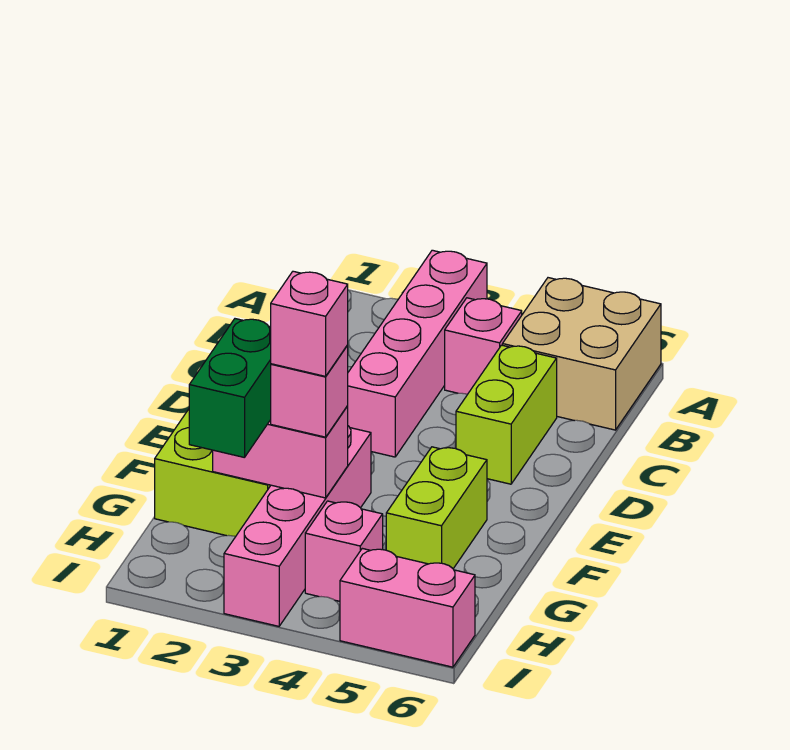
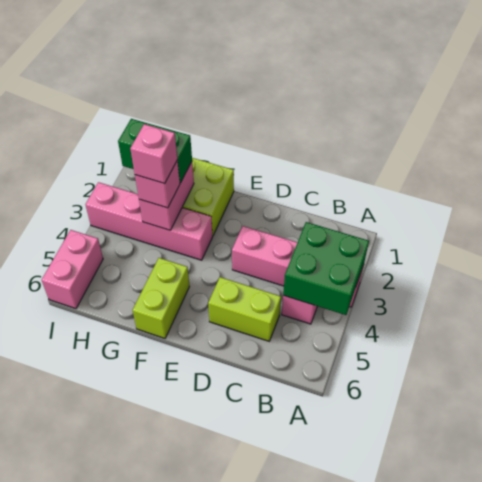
none -> green brick A3:B4 level 2
tan brick A5:B6 level 1 -> none
lime brick F5:G5 level 1 -> lime brick F5:F6 level 1
pink brick H4 level 1 -> none

